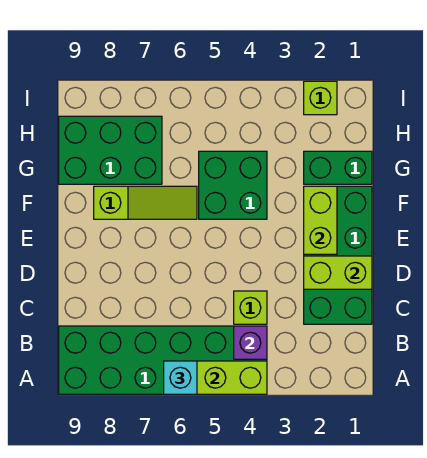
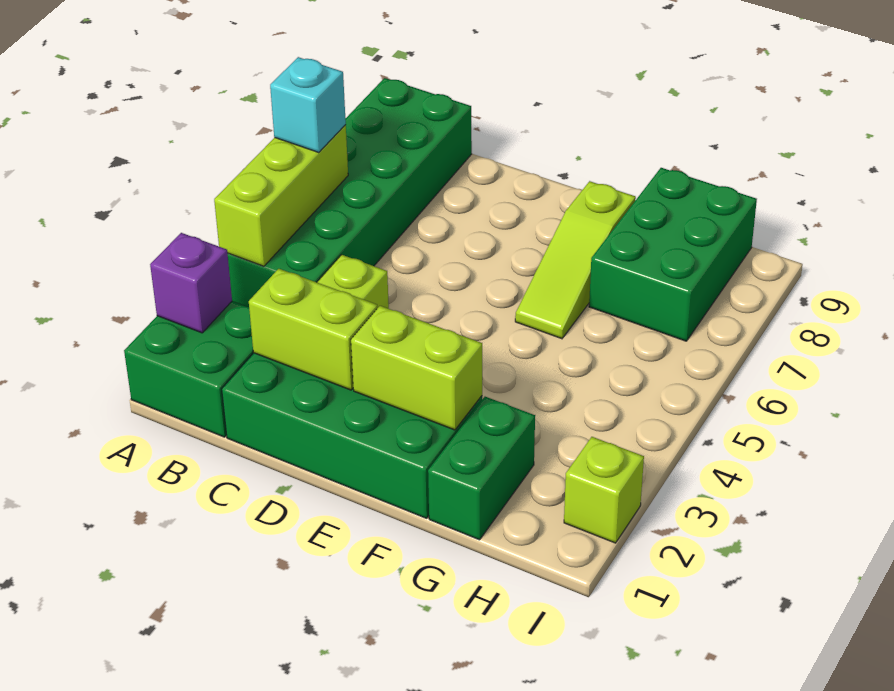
purple brick B4 level 2 -> purple brick A2 level 2
lime brick D1:D2 level 2 -> lime brick C2:D2 level 2
green brick F4:G5 level 1 -> green brick A1:B2 level 1

